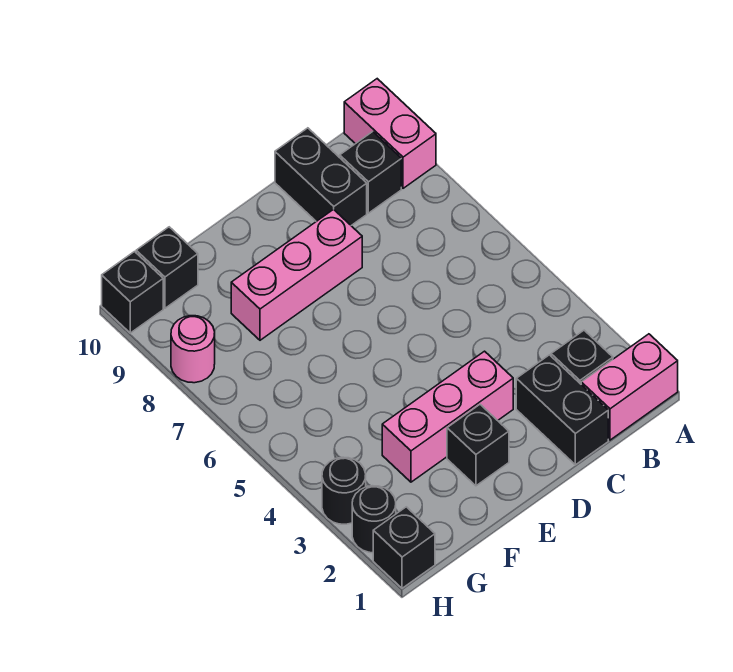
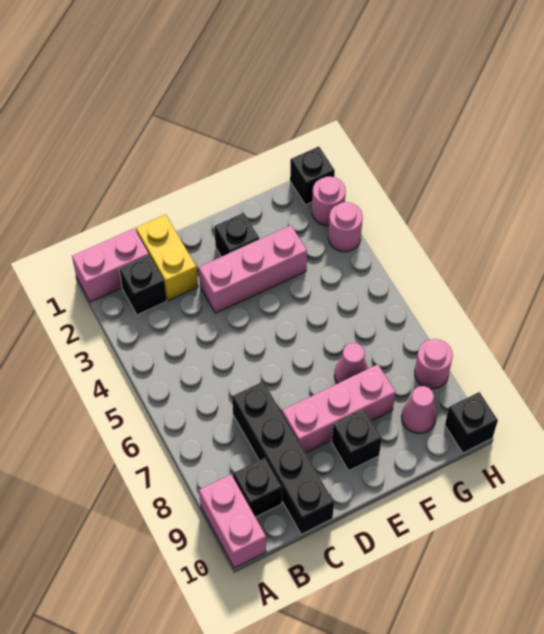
black brick C1:C2 level 1 -> yellow brick C1:C2 level 1
black brick C9:C10 level 1 -> black brick C7:C10 level 1
none -> pink cone F7 level 1
none -> pink cone G9 level 1
black brick G10 level 1 -> black brick E9 level 1
black round brick H2 level 1 -> pink round brick H2 level 1
black round brick H3 level 1 -> pink round brick H3 level 1

